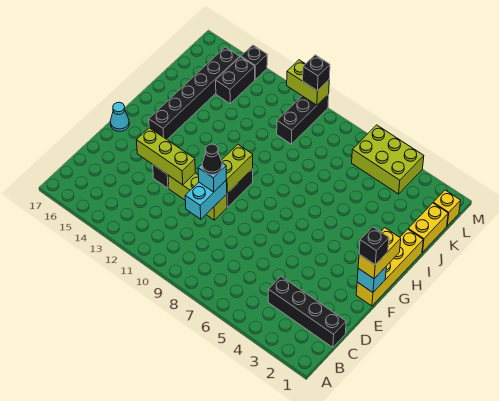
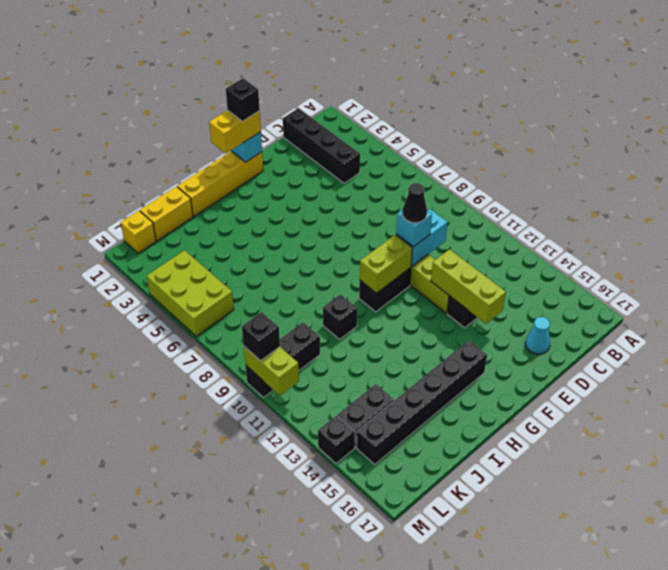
cyan cone F17 level 1 -> cyan cone D16 level 1
none -> black brick I10 level 1

